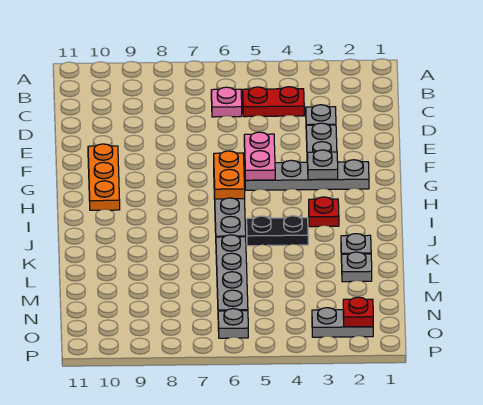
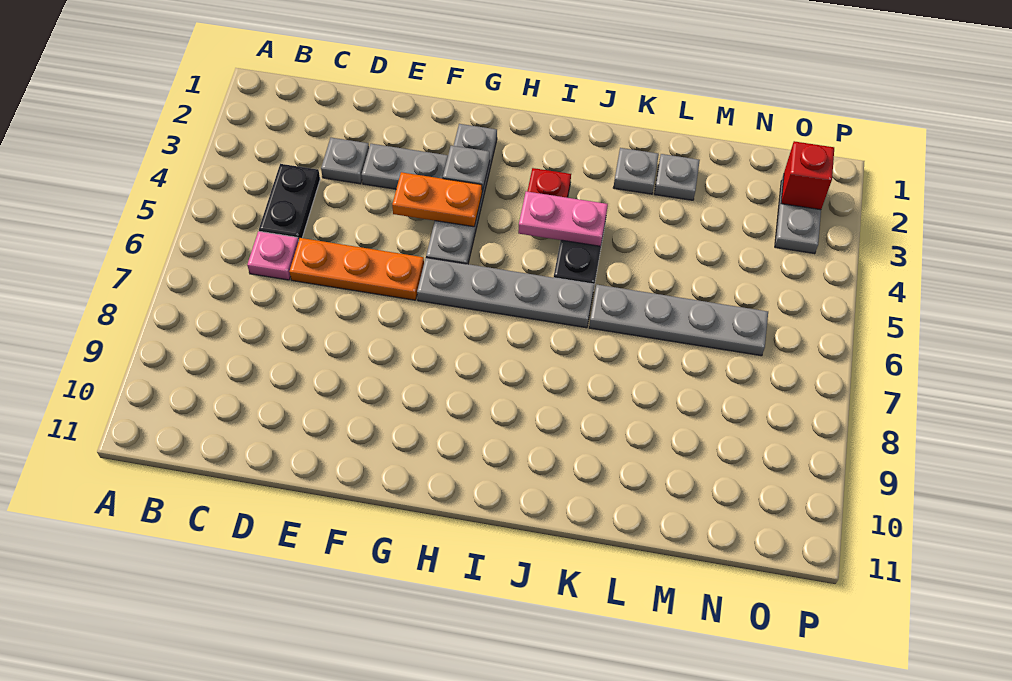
red plate C4:C5 level 1 -> black plate C4:C5 level 1
pink plate F5:G5 level 2 -> pink plate I4:J4 level 2
orange plate F10:H10 level 1 -> orange plate D6:F6 level 1
orange plate G6:H6 level 2 -> orange plate F4:G4 level 2
red plate O2 level 2 -> red brick O2 level 2
grey plate O6 level 1 -> none

